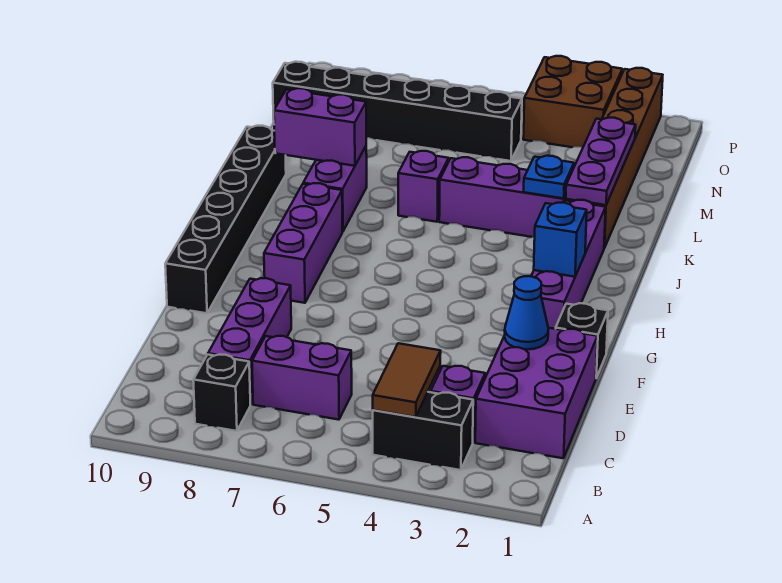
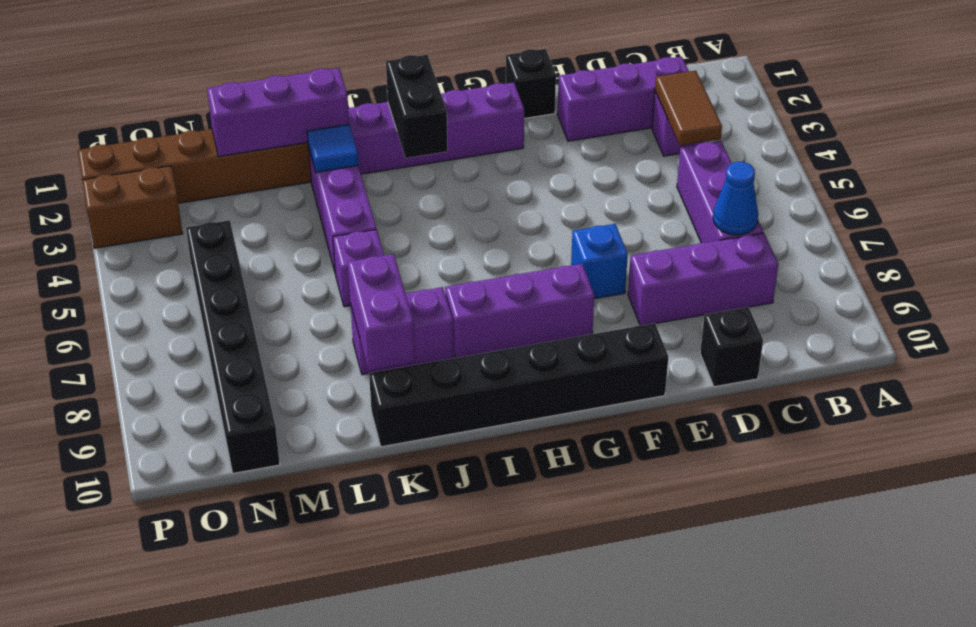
black brick B3:B4 level 1 -> black brick I2:I3 level 2
brown tile B4:C4 level 2 -> brown tile C3:C4 level 2
black brick B8 level 1 -> black brick D10 level 1
purple brick C1:E2 level 1 -> purple brick C2:E2 level 1
purple brick C6:C7 level 1 -> purple brick C5:C7 level 1
blue cone E2 level 2 -> blue cone C7 level 2
blue brick H2 level 2 -> blue brick F7 level 1
purple plate K2:M2 level 2 -> purple brick K2:M2 level 2
blue plate K3 level 2 -> blue tile K3 level 2
brown brick O3:P4 level 1 -> brown brick O3:P3 level 1

